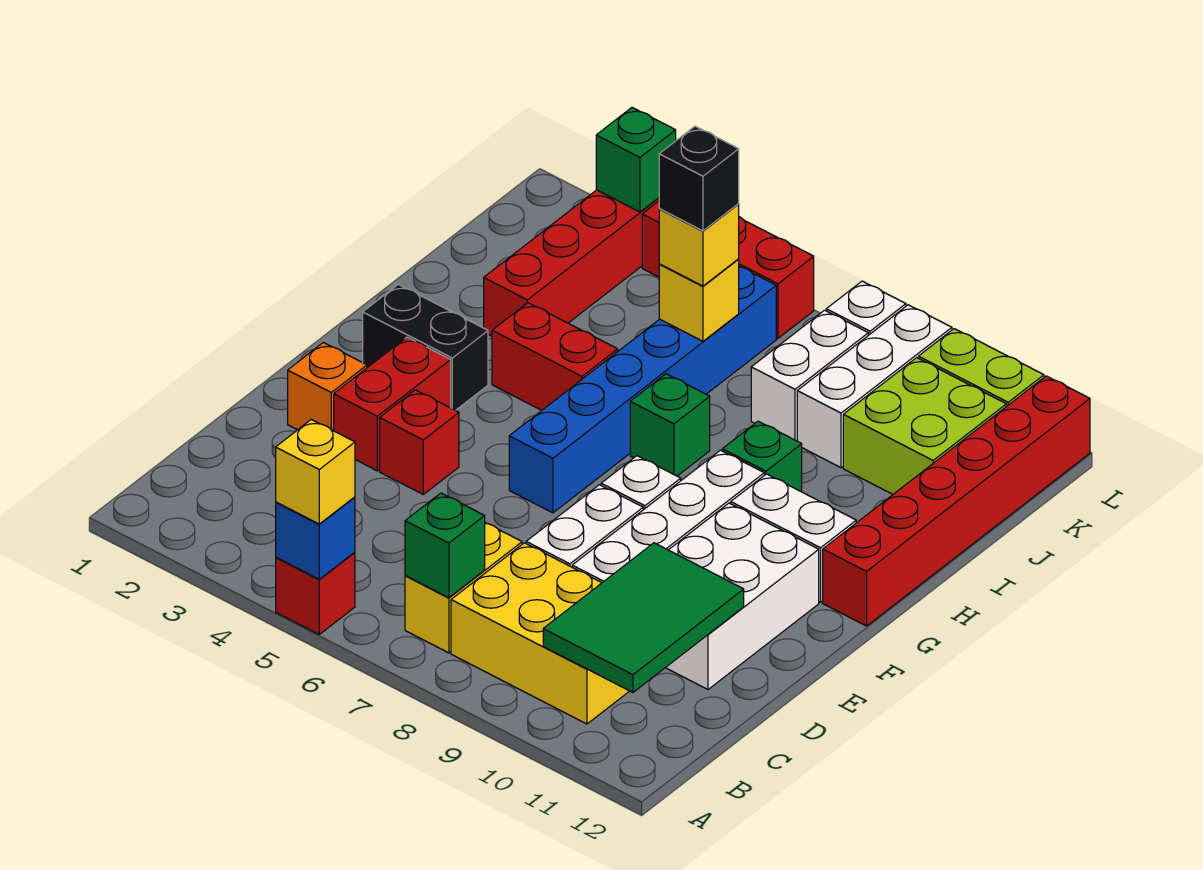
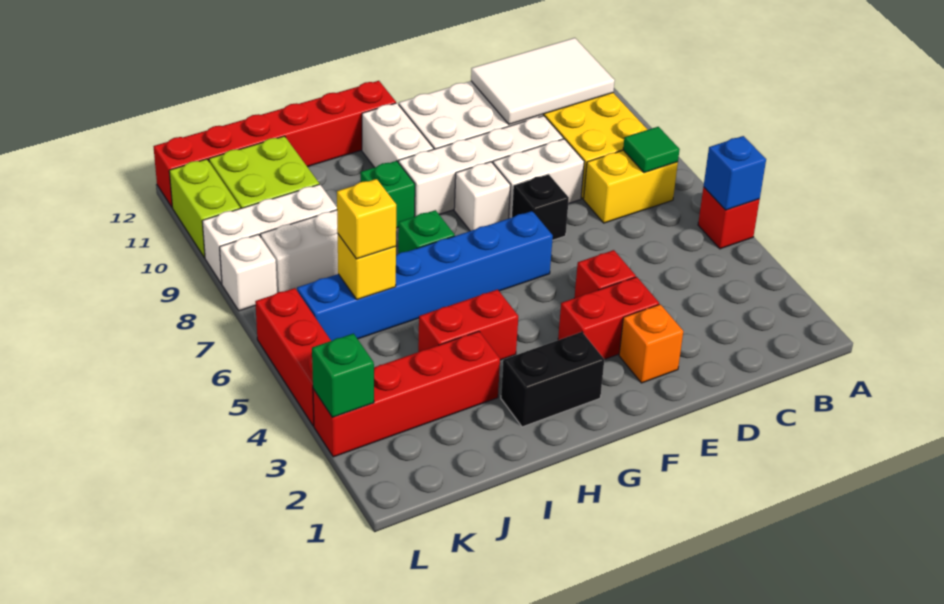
yellow brick A5 level 3 -> none
green brick B7 level 2 -> green tile B7 level 2
green tile B10:D11 level 2 -> white tile B10:D11 level 2
black brick G2:G3 level 1 -> black brick G2:H2 level 1
red brick H4:H5 level 1 -> red brick H4:I4 level 1
black brick J6 level 4 -> black brick E7 level 1

